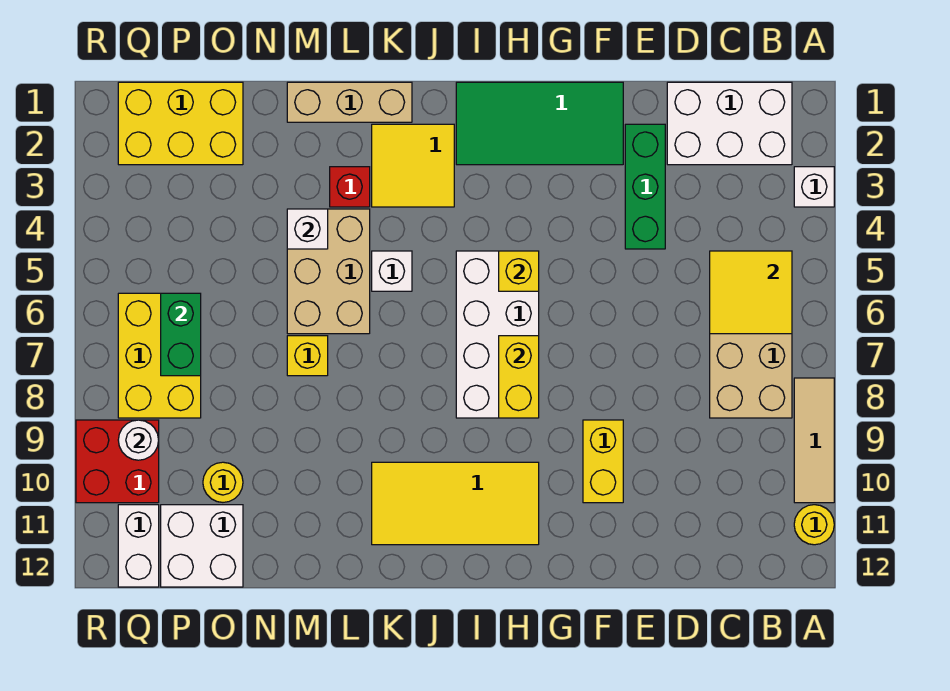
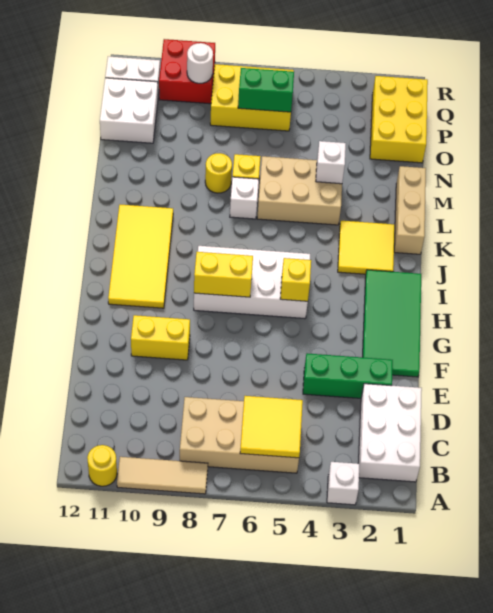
white brick K5 level 1 -> white brick L7 level 1
red brick L3 level 1 -> none
yellow round brick O10 level 1 -> yellow round brick M8 level 1

